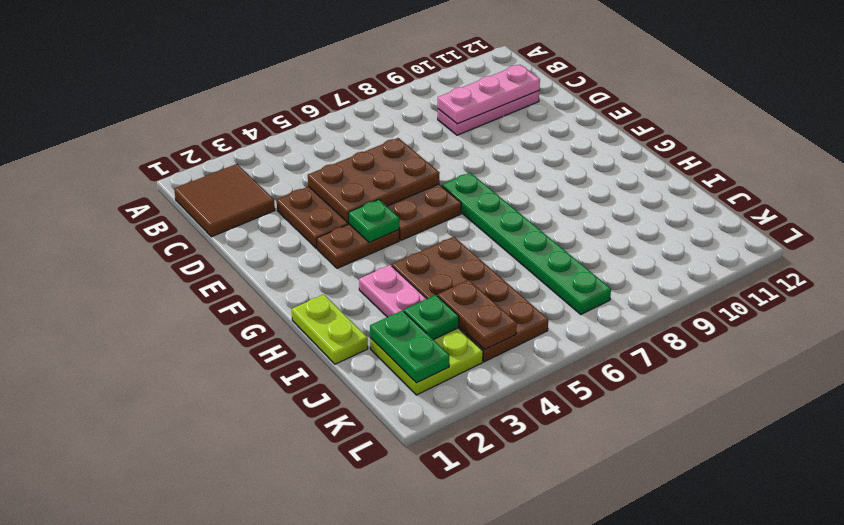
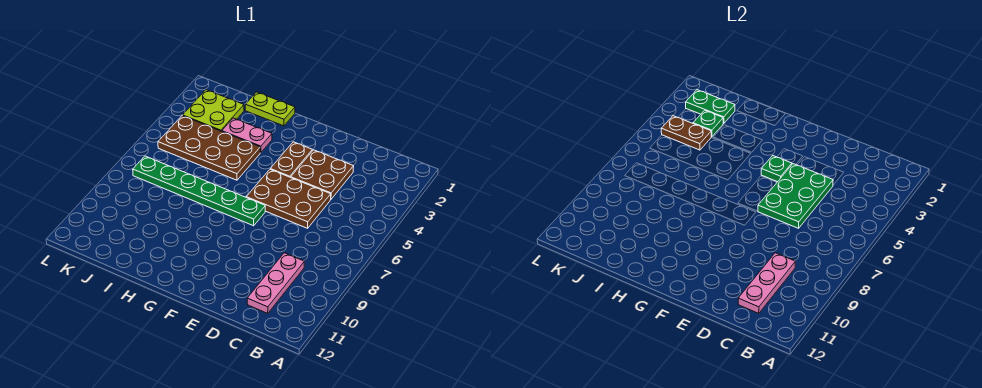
brown tile B1:C2 level 1 -> none
brown plate D4:E6 level 2 -> green plate D4:E6 level 2

